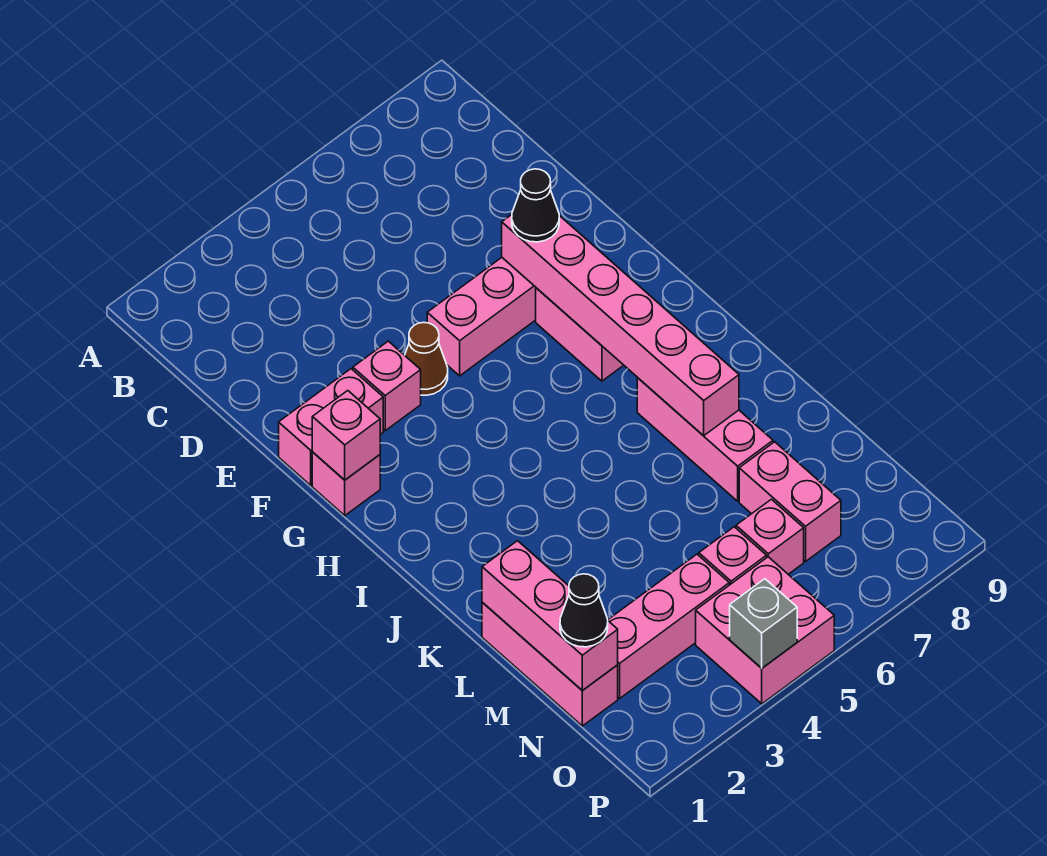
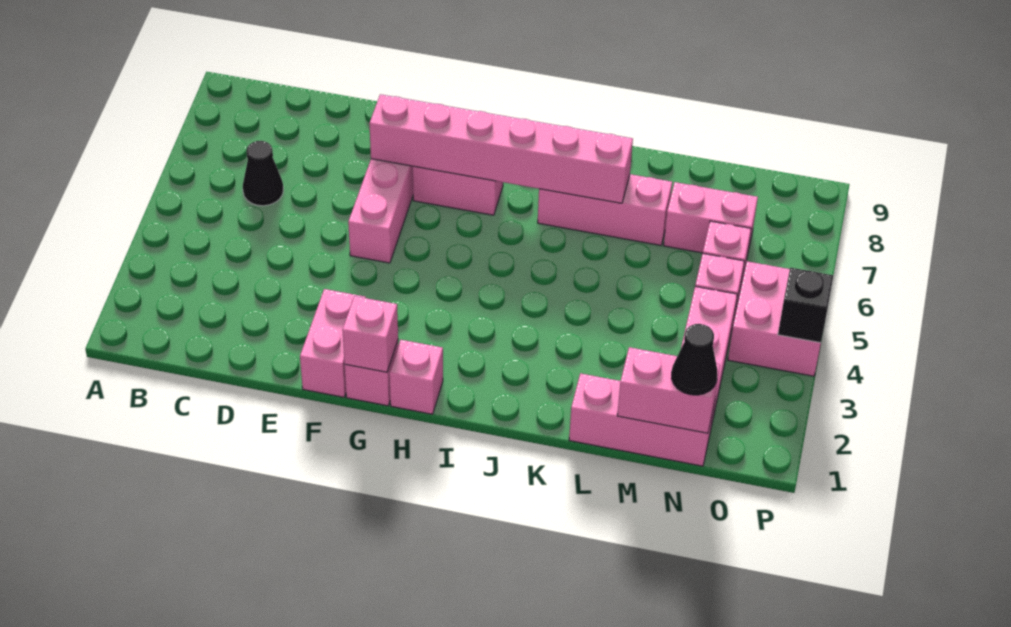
pink brick F3 level 1 -> pink brick H1 level 1
brown cone F4 level 1 -> none
black cone F7 level 3 -> black cone C6 level 1
pink brick L1:N1 level 2 -> pink brick M1:N1 level 2
grey brick P4 level 2 -> black brick P4 level 2

